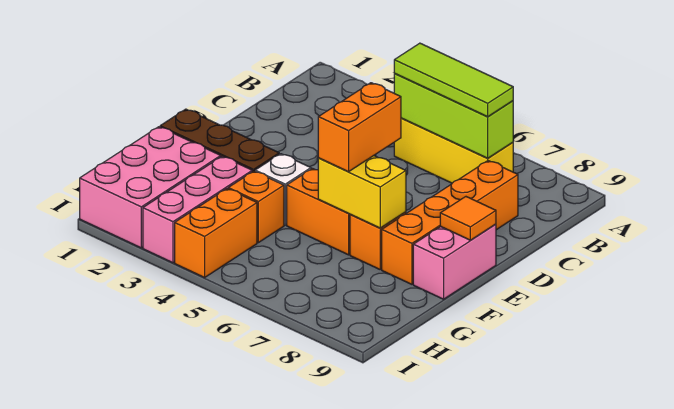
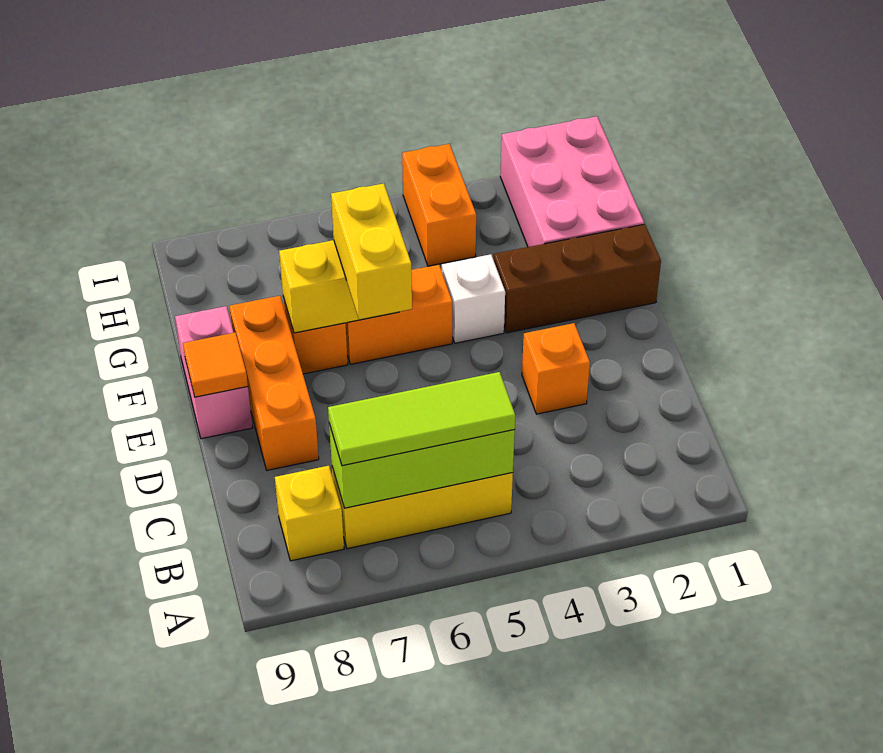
none -> yellow brick B8 level 1
orange brick C8:F8 level 1 -> orange brick D8:F8 level 1
orange brick E6:F6 level 3 -> yellow brick E6:F6 level 3
pink brick G3:I3 level 1 -> none
orange brick G4 level 1 -> orange brick D3 level 1

